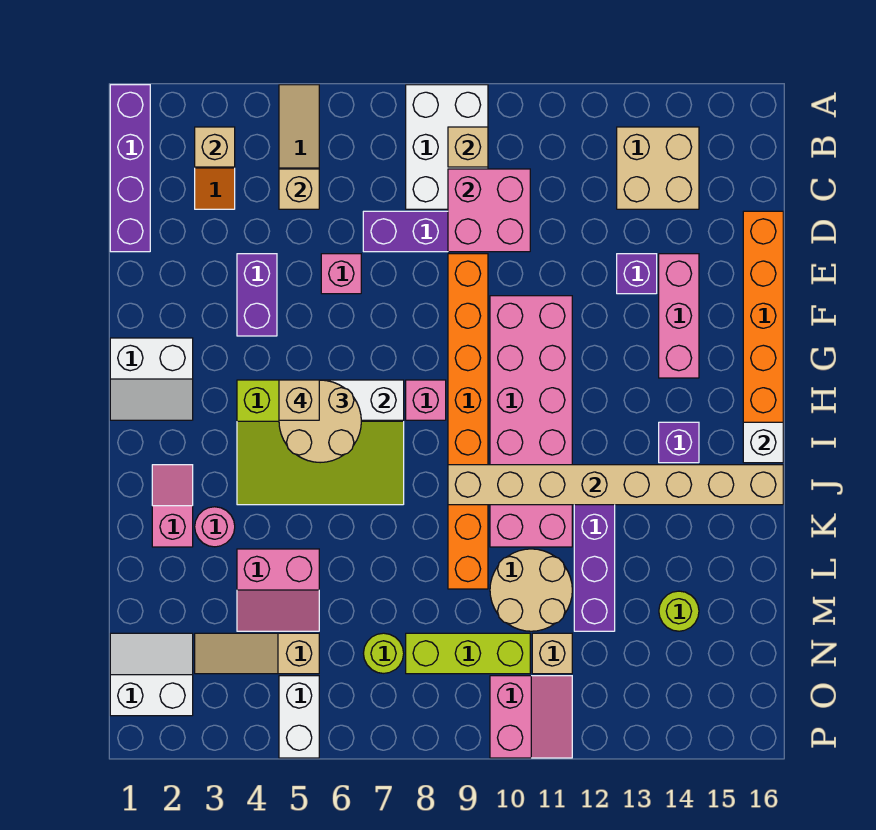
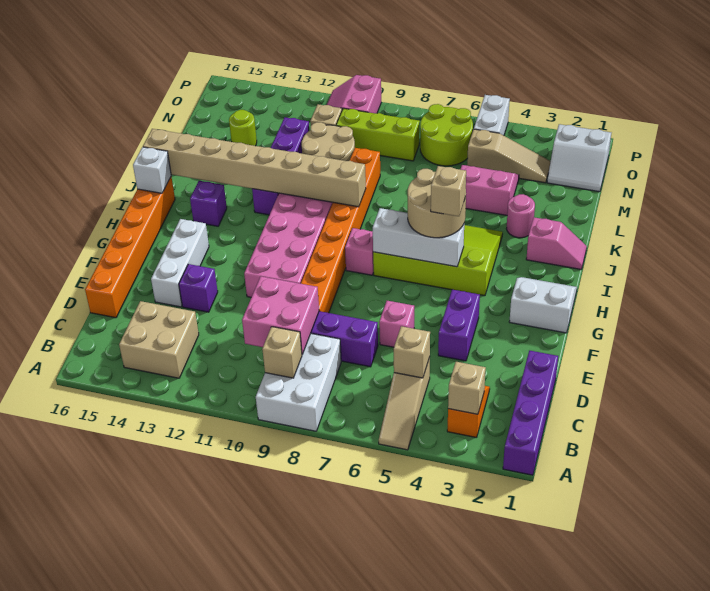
pink brick E14:G14 level 1 -> white brick E14:G14 level 1
pink slope J2:K2 level 1 top K -> pink slope J1:J2 level 1 top 2
lime round brick N7 level 1 -> lime round brick N6:O7 level 1

